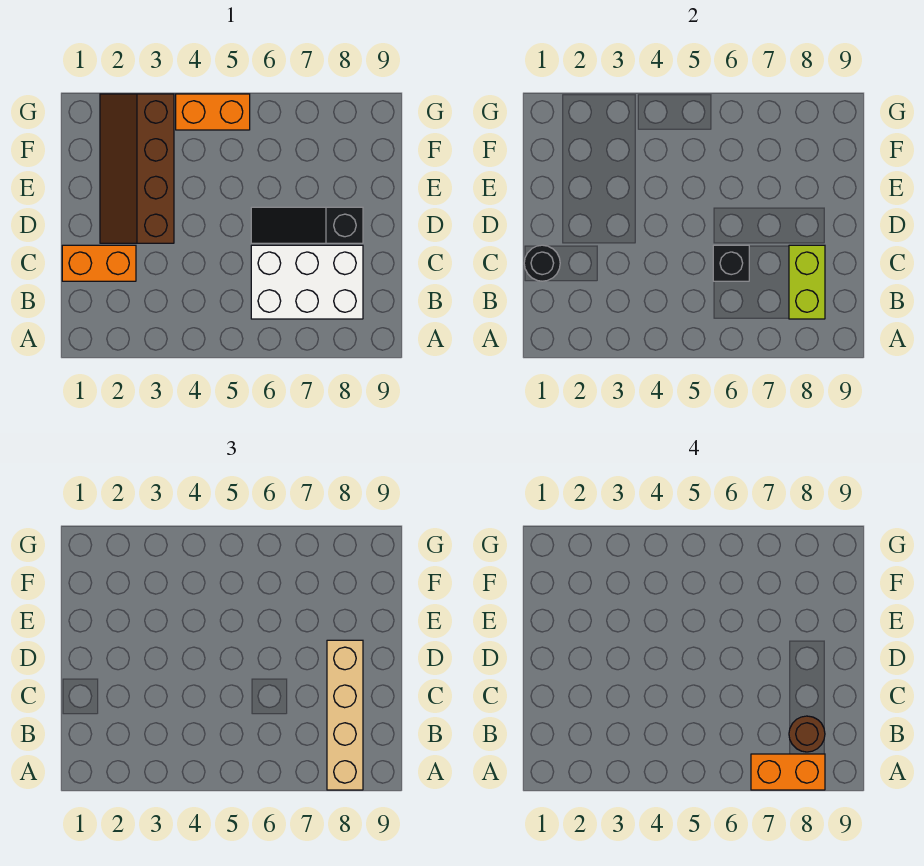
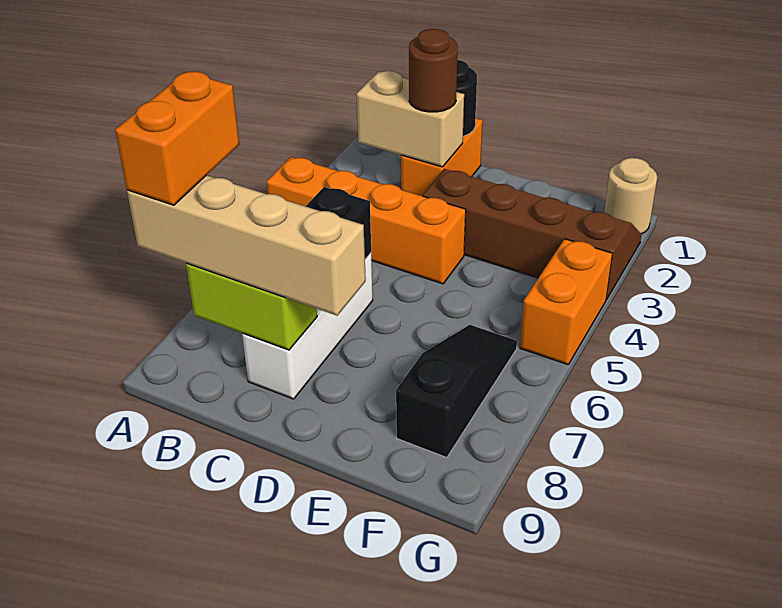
none -> orange brick A4:D4 level 1
none -> tan brick B2:C2 level 2
white brick B6:C8 level 1 -> white brick C6:C8 level 1
brown round brick B8 level 4 -> brown round brick C2 level 3
black slope D6:D8 level 1 top 8 -> black slope F6:F8 level 1 top 8
none -> tan round brick G1 level 1

